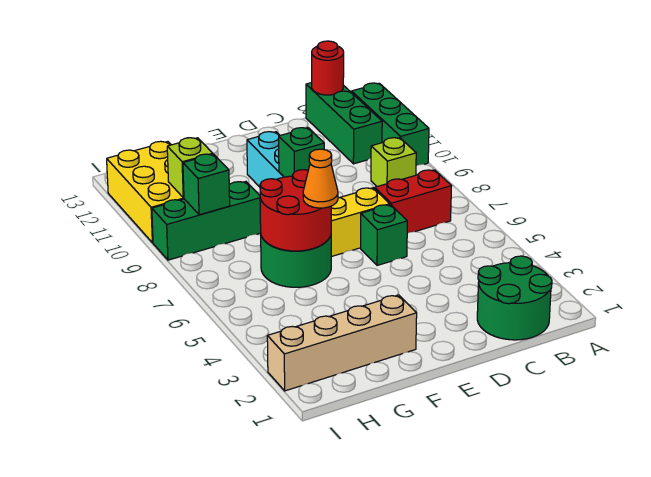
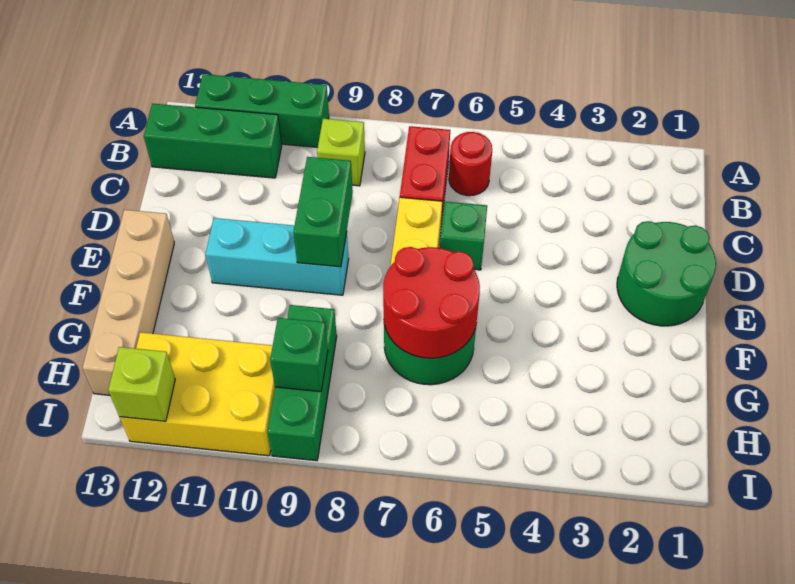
green round brick B1:C2 level 1 -> green round brick D1:E2 level 1
red round brick B13 level 2 -> red round brick B6 level 1
green brick E9 level 2 -> green brick D9:E9 level 2
tan brick F2:I2 level 1 -> tan brick E13:H13 level 1
orange cone F6 level 3 -> none
lime brick H10 level 2 -> lime brick I12 level 2

